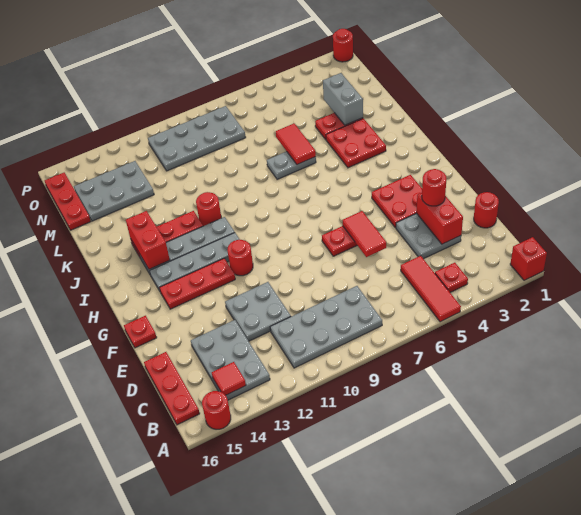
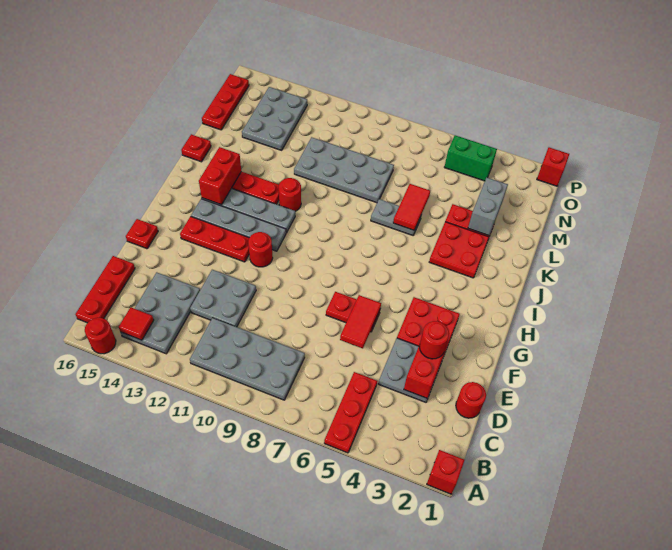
red tile A5:C5 level 1 -> red plate A5:C5 level 1
red plate B4 level 1 -> red plate K16 level 1
grey plate M13:N15 level 1 -> grey plate M13:O14 level 1
grey plate N8:O11 level 1 -> grey plate L8:M11 level 1
none -> green brick O4:O5 level 1
red round brick P1 level 1 -> red brick P1 level 1

